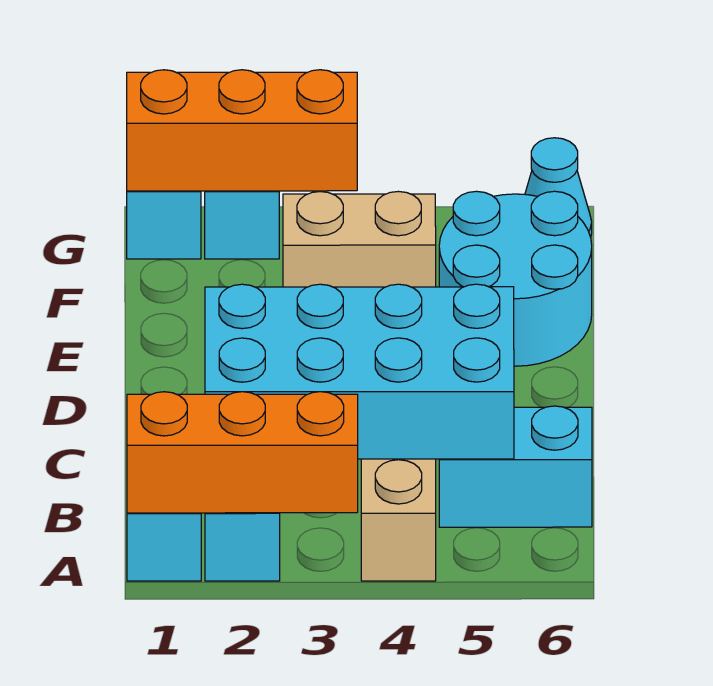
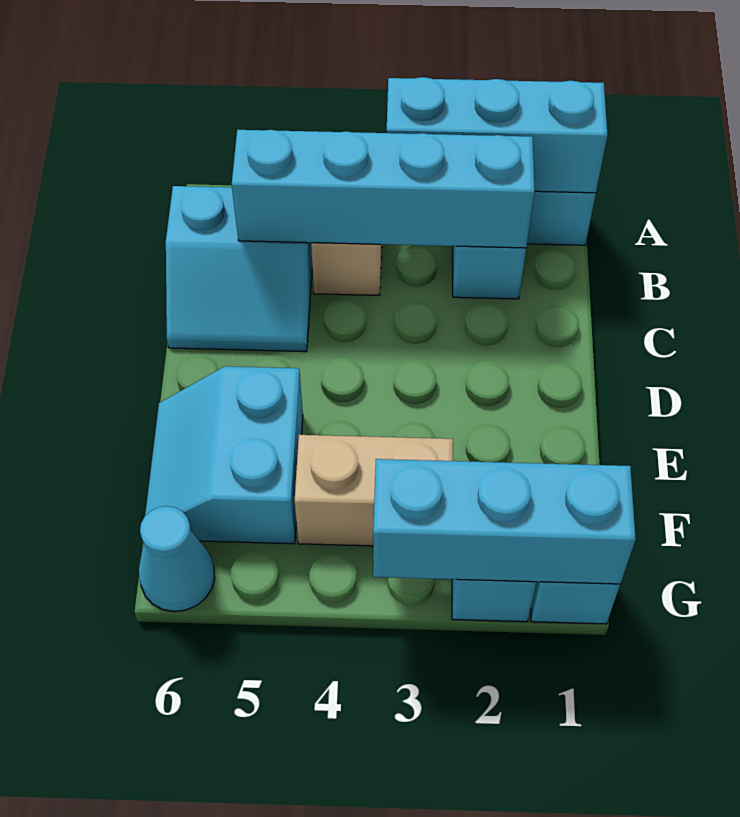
orange brick A1:A3 level 2 -> cyan brick A1:A3 level 2
cyan brick B2:C5 level 2 -> cyan brick B2:B5 level 2
cyan round brick E5:F6 level 1 -> cyan slope E5:F6 level 1 top 5
orange brick G1:G3 level 2 -> cyan brick G1:G3 level 2

